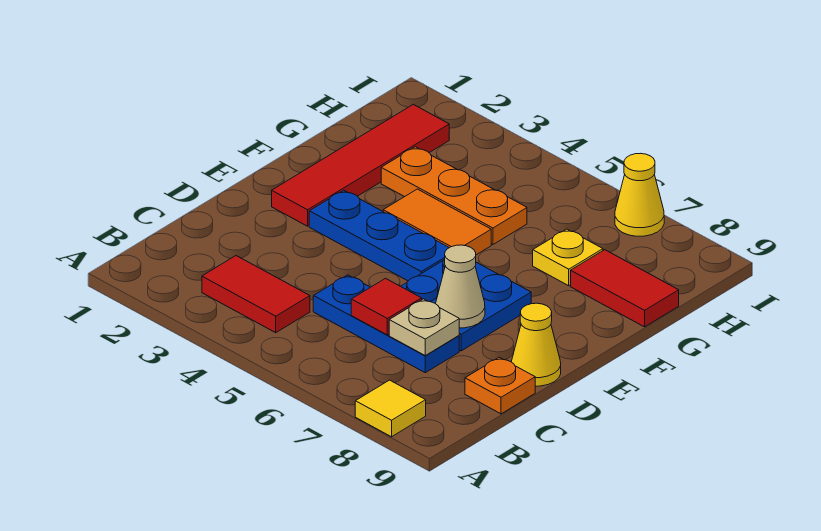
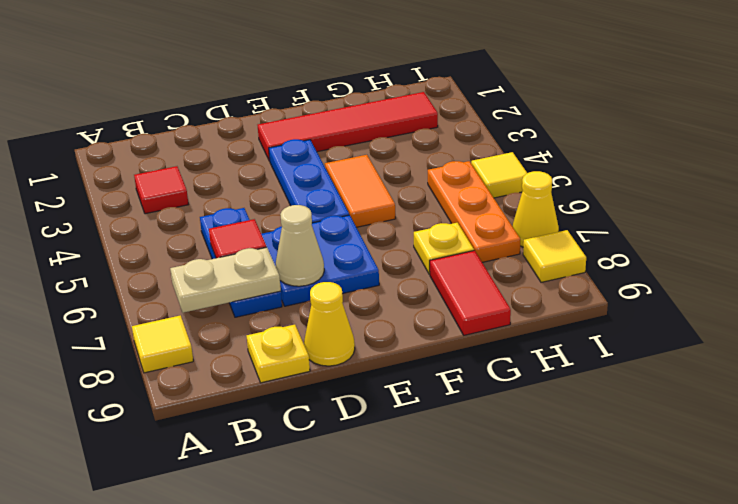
red tile B3:B4 level 1 -> red tile B3 level 1
tan plate C7 level 2 -> tan plate B7:C7 level 2
orange plate C9 level 1 -> yellow plate C9 level 1
orange plate G3:G5 level 1 -> orange plate H5:H7 level 1
none -> yellow tile I5 level 1
none -> yellow tile I8 level 1

